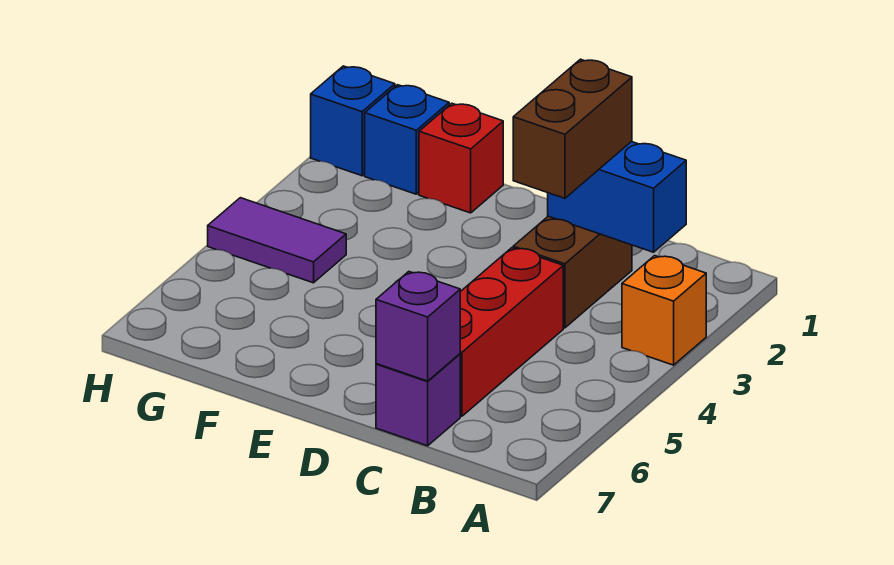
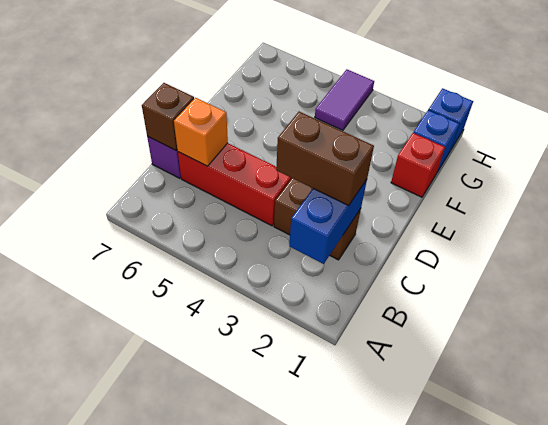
orange brick A3 level 1 -> orange brick C6 level 2
purple brick C7 level 2 -> brown brick C7 level 2

